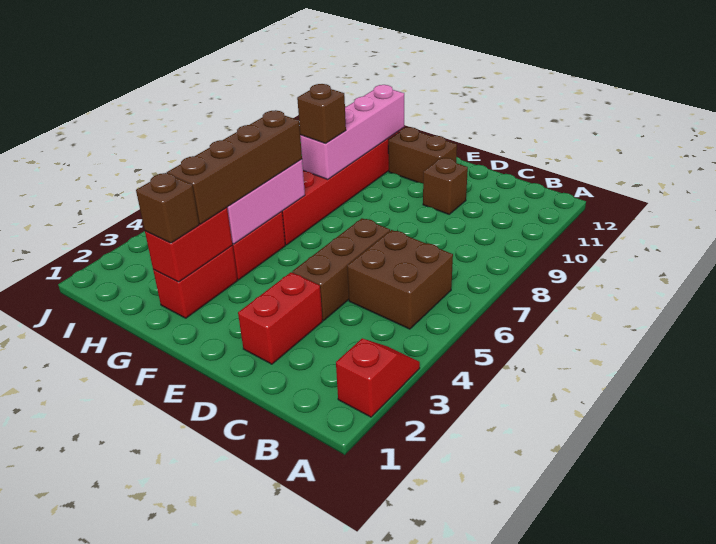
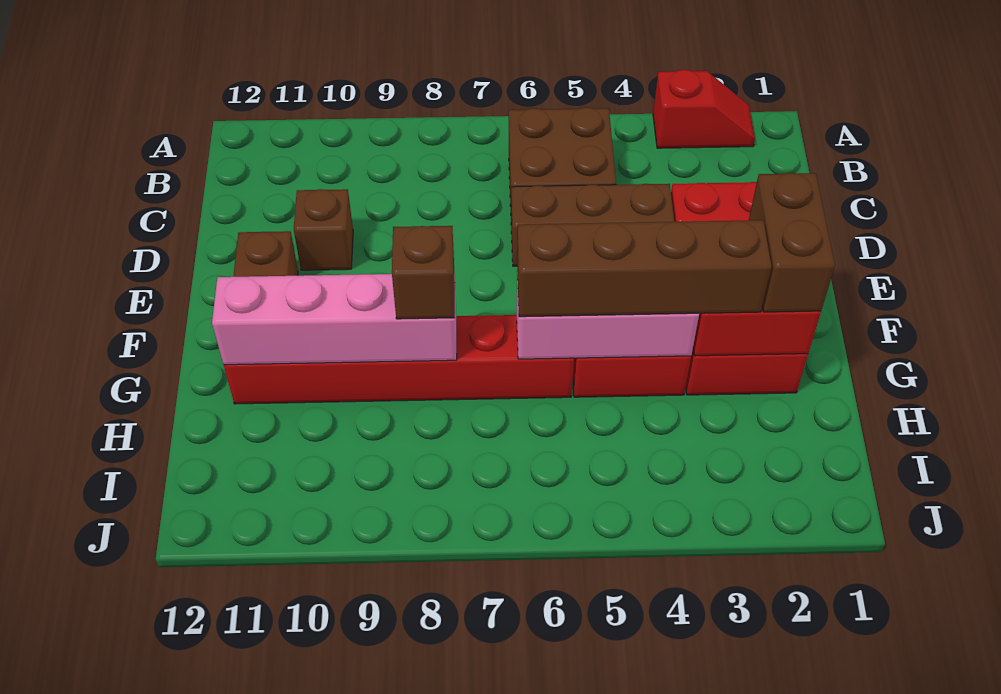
red slope A2:A3 level 1 top 2 -> red slope A2:A3 level 1 top 3
brown brick G2 level 3 -> brown brick F2:G2 level 3

